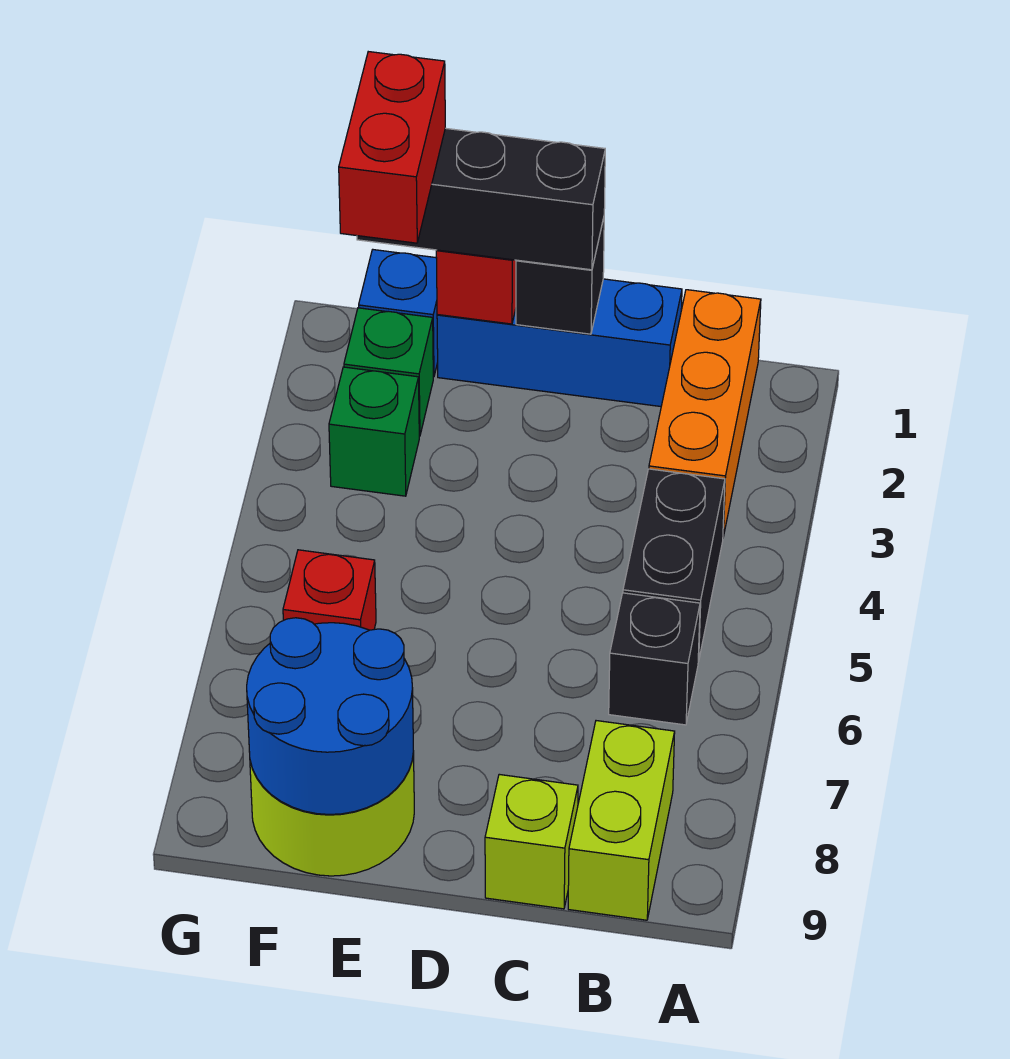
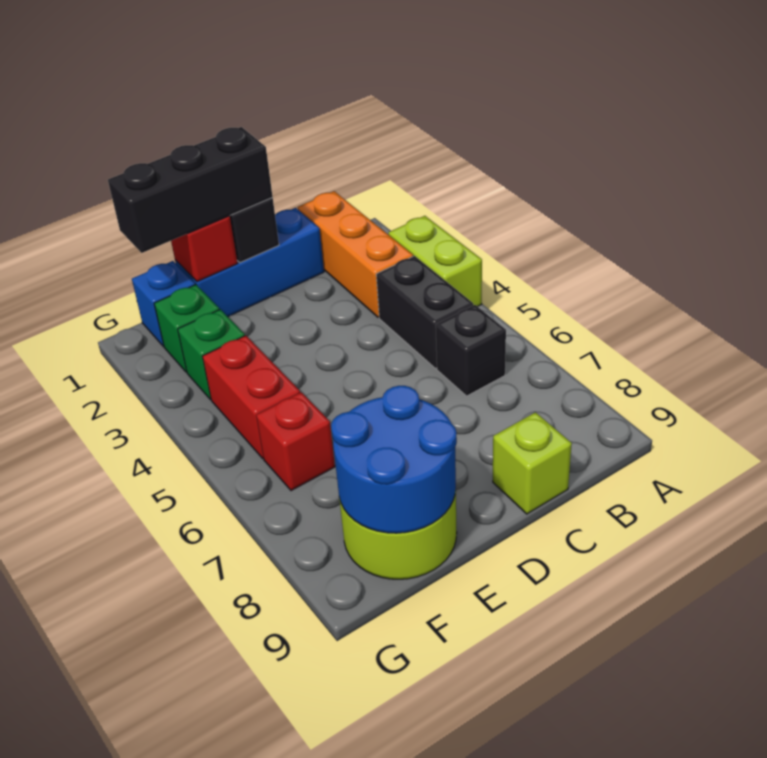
lime brick B8:B9 level 1 -> lime brick A3:A4 level 1
red brick F1:F2 level 4 -> red brick F4:F5 level 1

